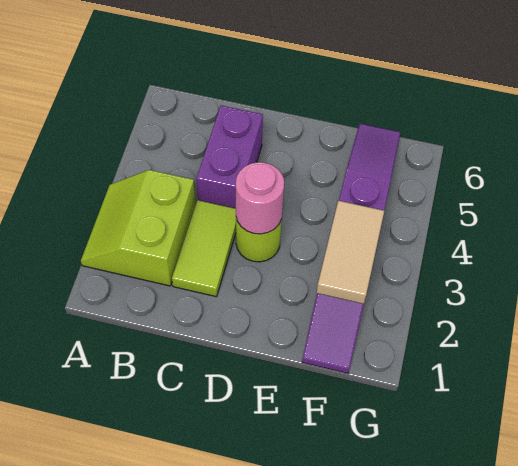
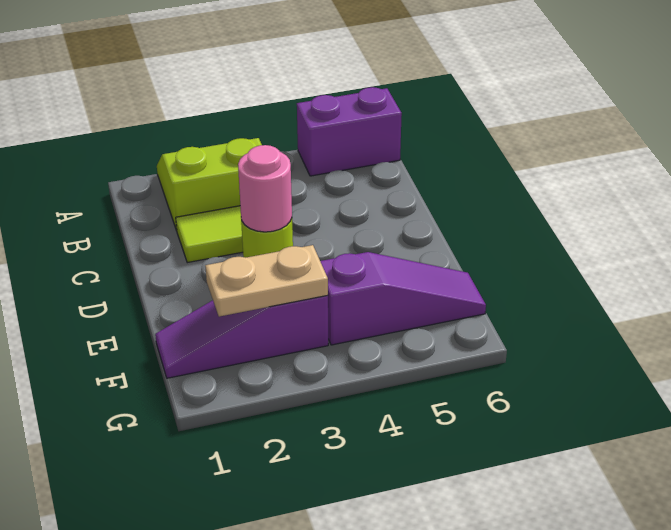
purple brick C4:C5 level 1 -> purple brick A5:A6 level 1
tan tile F2:F3 level 2 -> tan plate F2:F3 level 2

